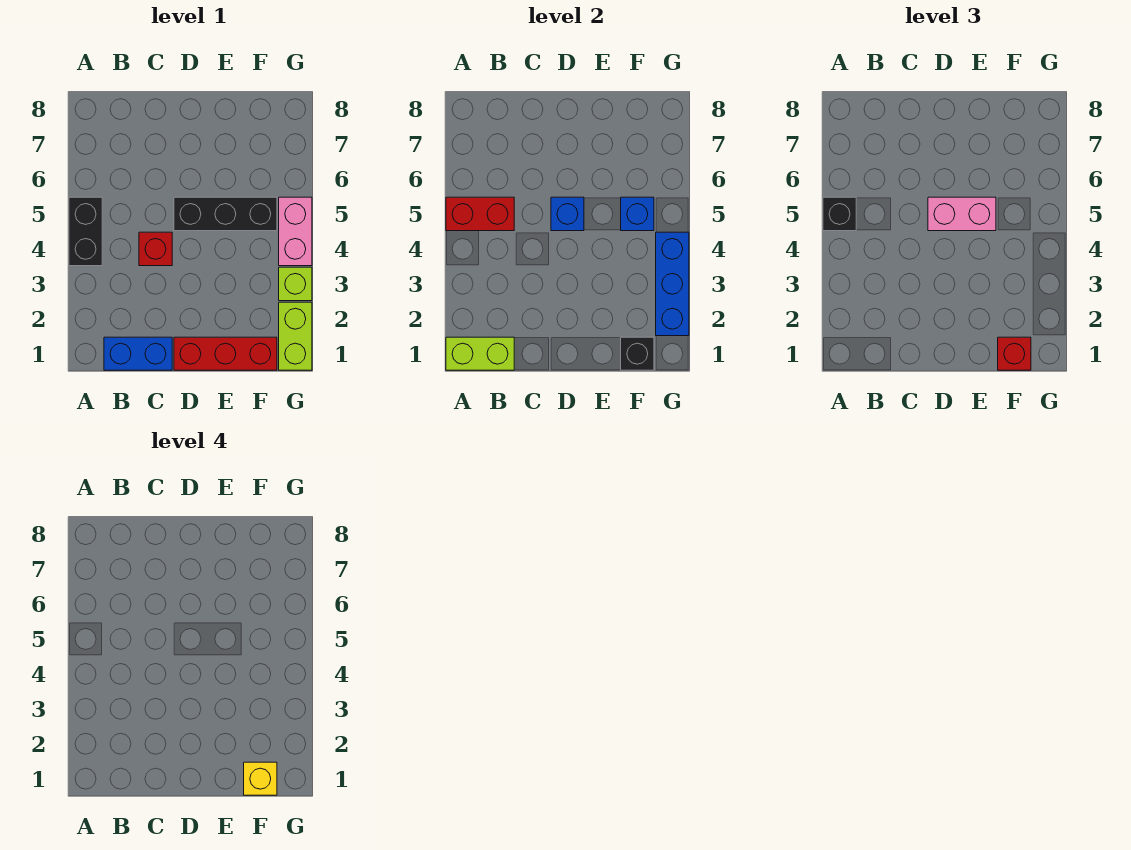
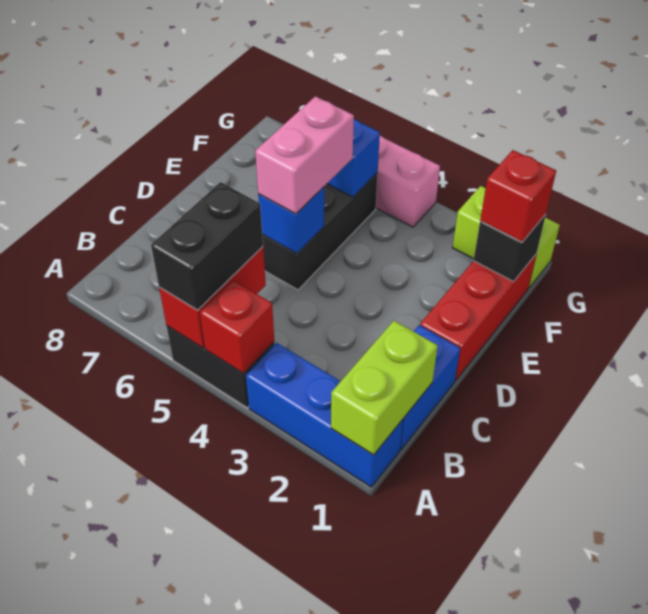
black brick A5 level 3 -> black brick A5:B5 level 3
red brick C4 level 1 -> red brick A4 level 2
yellow brick F1 level 4 -> none
blue brick G2:G4 level 2 -> blue brick A1:A3 level 1
lime brick G3 level 1 -> none

